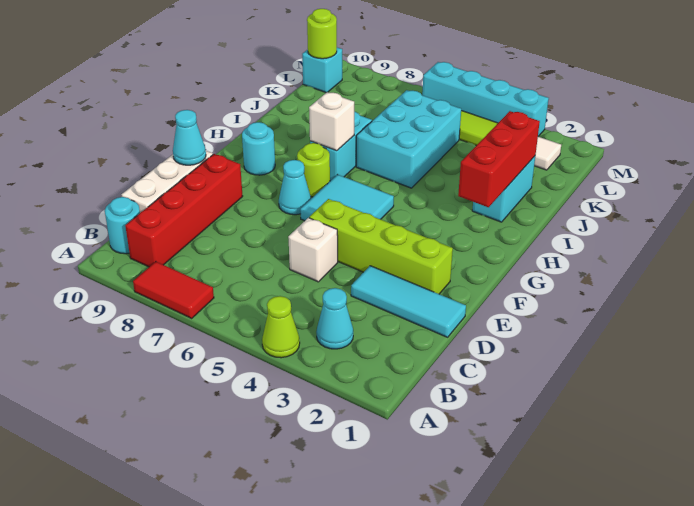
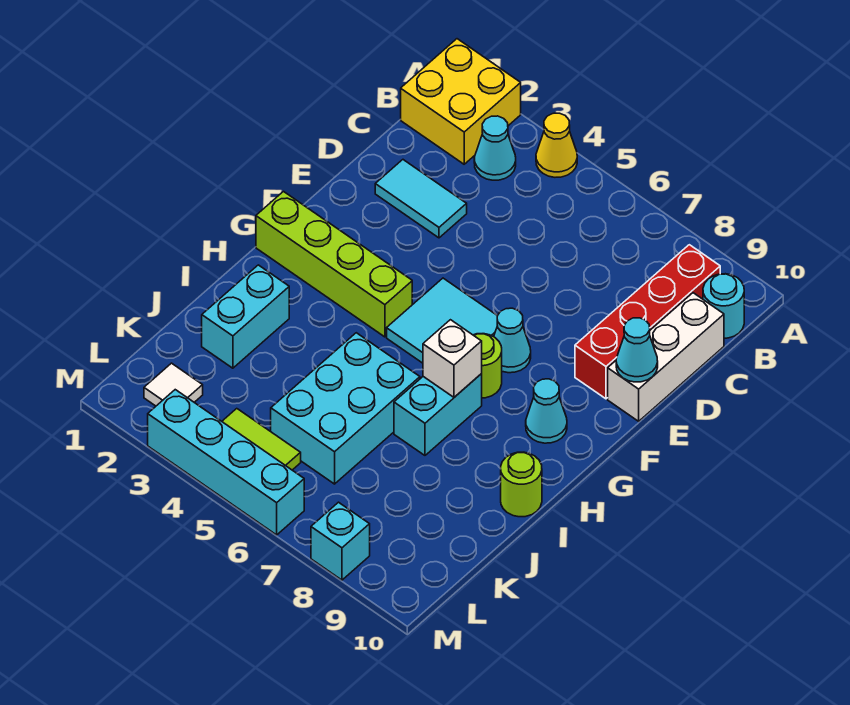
none -> yellow brick A1:B2 level 1
lime cone A4 level 1 -> yellow cone A4 level 1
red tile A7:A8 level 1 -> none
cyan tile D1:D3 level 1 -> cyan tile D2:D3 level 1
white brick D5 level 1 -> none
lime brick E2:E5 level 1 -> lime brick G1:G4 level 1
cyan round brick G9 level 1 -> cyan cone G9 level 1
red brick H2:J2 level 2 -> none
cyan brick L10 level 1 -> cyan brick M8 level 1
lime round brick L10 level 2 -> lime round brick I10 level 1

